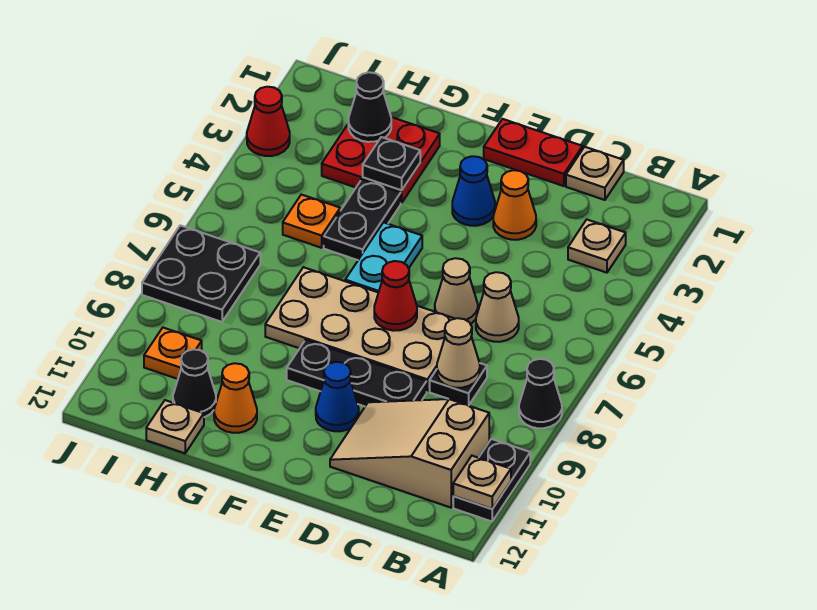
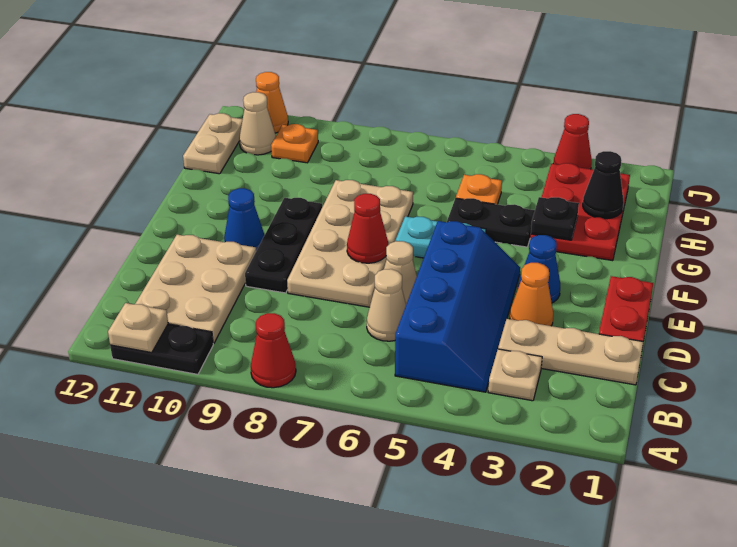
black cone A8 level 1 -> red cone A8 level 1
none -> blue slope B4:E5 level 1 top 5
tan slope B10:D11 level 1 top B -> tan plate B10:D11 level 1
tan plate C1 level 1 -> tan plate C1:C3 level 1
black plate C8 level 1 -> none
tan cone C8 level 2 -> tan cone I11 level 1
red plate G2:H3 level 1 -> red plate G2:I3 level 1
orange cone G11 level 1 -> orange cone J11 level 1
black cone H11 level 1 -> none
tan plate H12 level 1 -> tan plate H12:I12 level 1
black plate I7:J8 level 1 -> none

